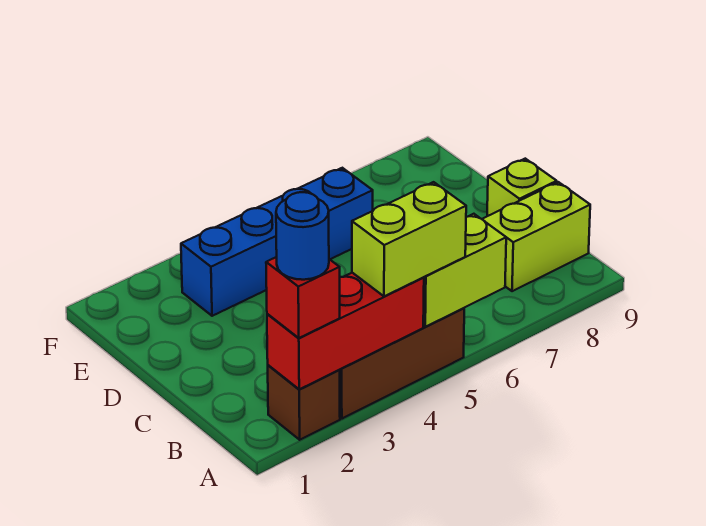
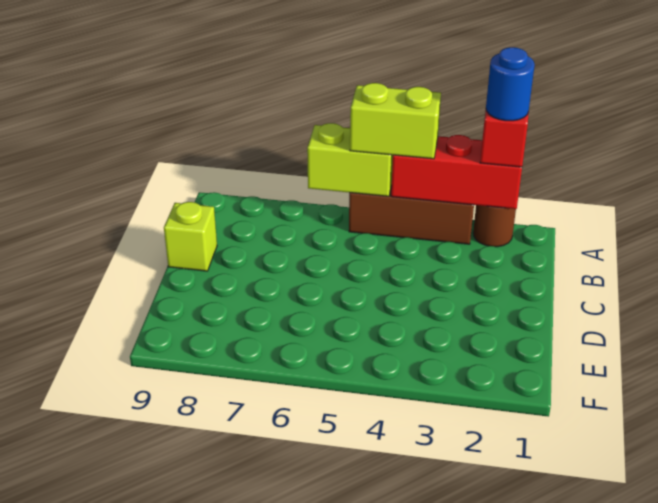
brown brick A2 level 1 -> brown round brick A2 level 1
lime brick B8:B9 level 1 -> none
blue brick E3:E6 level 1 -> none

